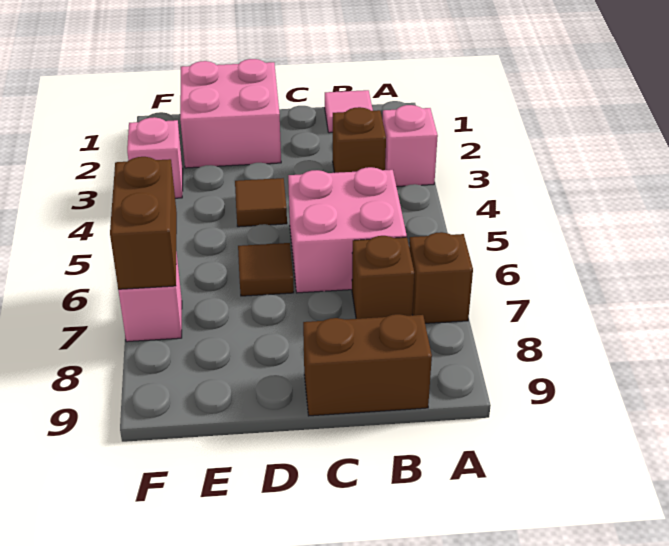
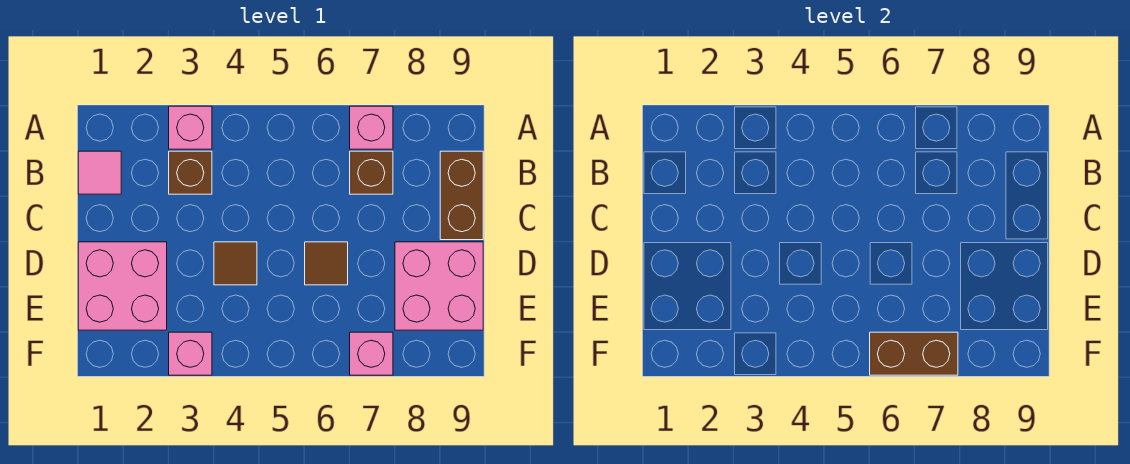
brown brick A7 level 1 -> pink brick A7 level 1
pink brick B5:C6 level 1 -> pink brick D8:E9 level 1

